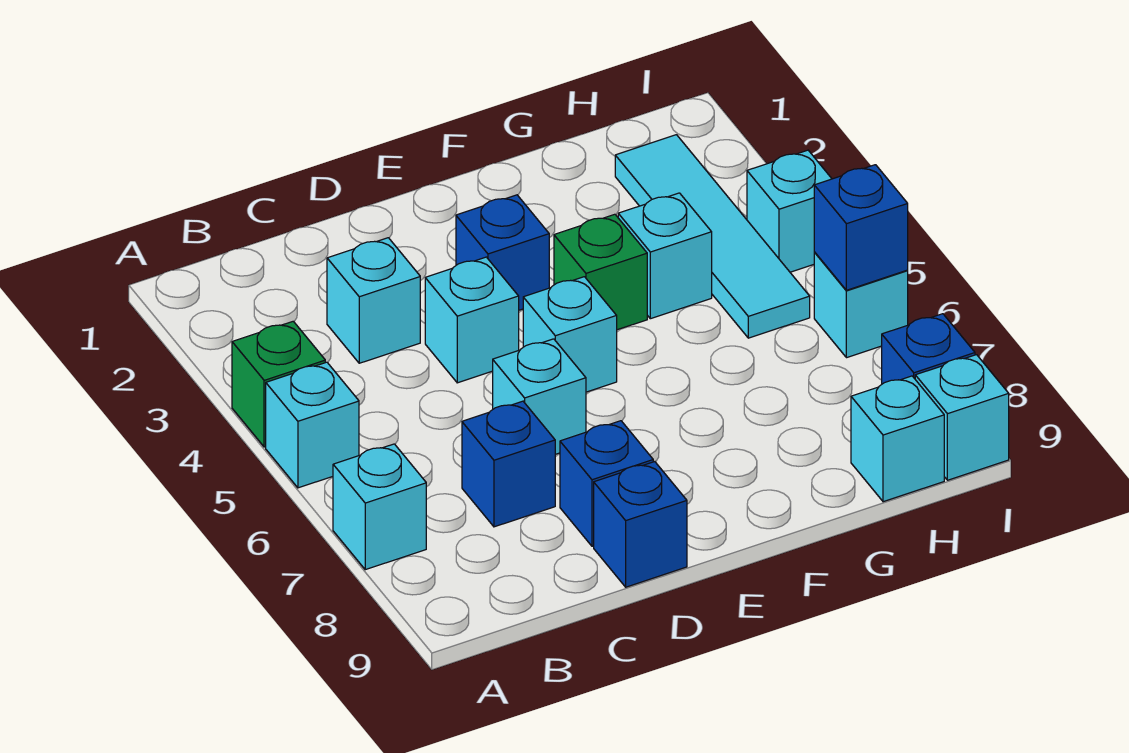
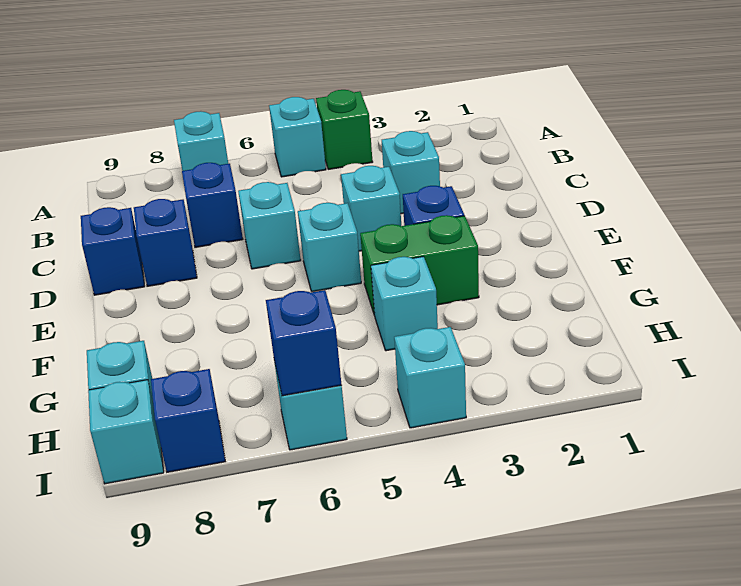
green brick F4 level 1 -> green brick F3:F4 level 1
cyan tile H2:H5 level 1 -> none

